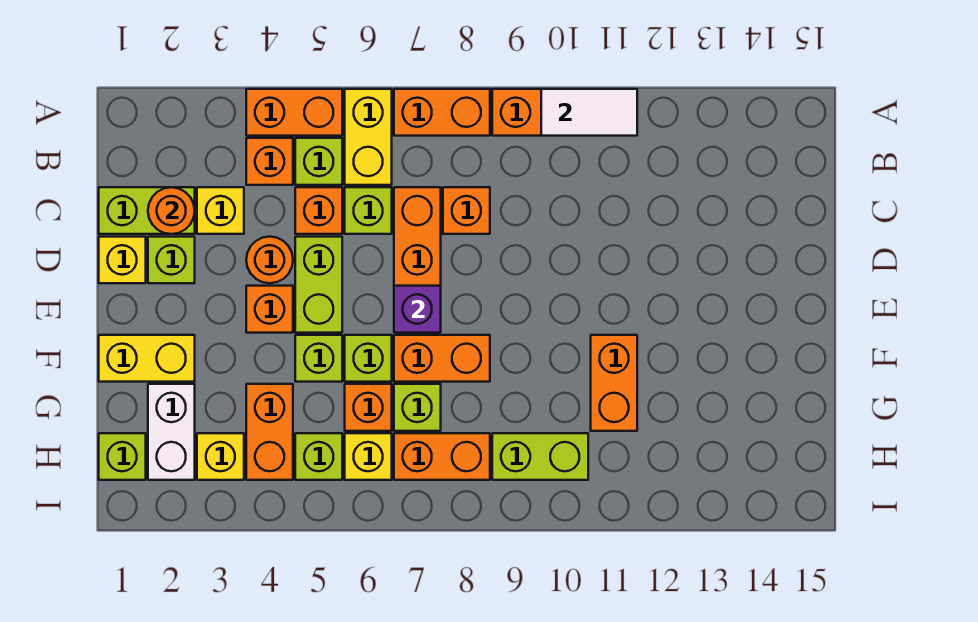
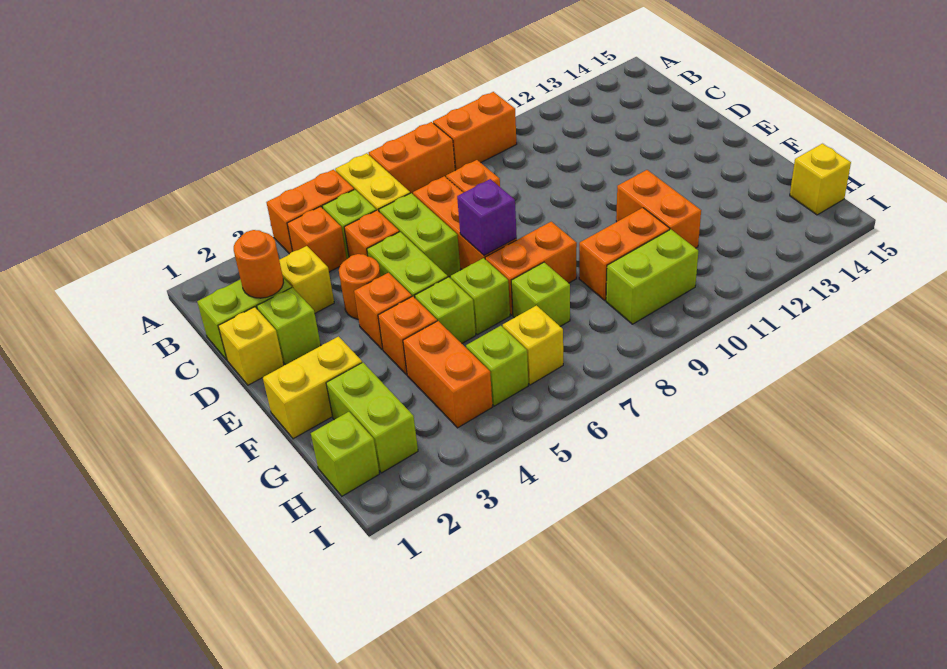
white tile A10:A11 level 2 -> none
lime brick C6 level 1 -> lime brick C6:D6 level 1
white brick G2:H2 level 1 -> lime brick G2:H2 level 1
orange brick G6 level 1 -> orange brick F4 level 1
yellow brick H3 level 1 -> yellow brick H15 level 1
orange brick H7:H8 level 1 -> orange brick G9:G10 level 1

